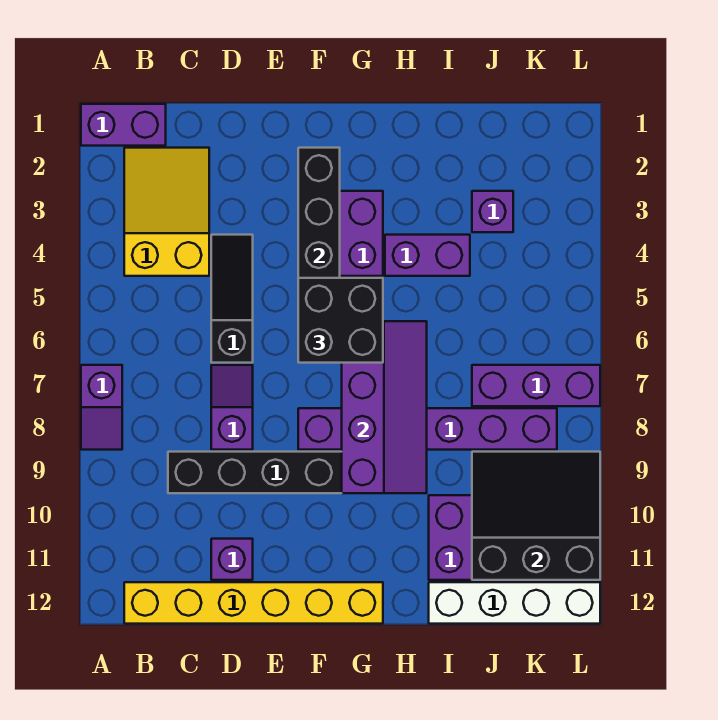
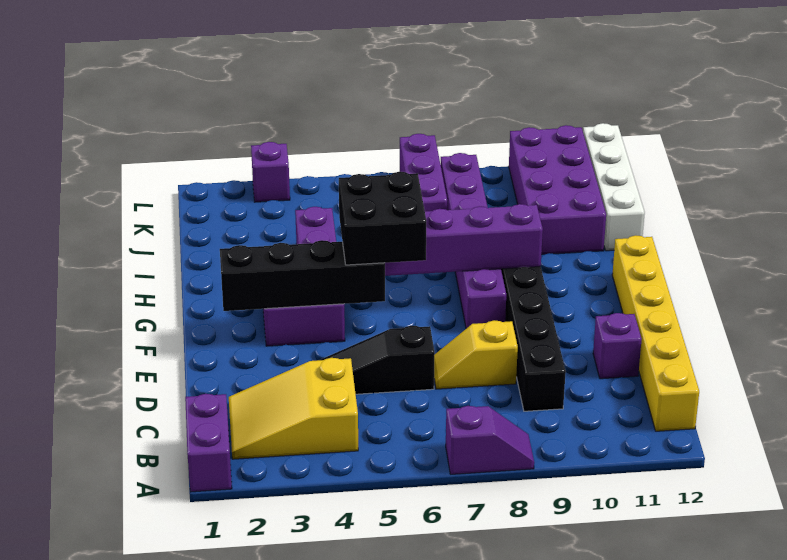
purple slope D7:D8 level 1 top 8 -> yellow slope D7:D8 level 1 top 8
purple brick J3 level 1 -> purple brick L3 level 1
black slope J9:L11 level 2 top 11 -> none

